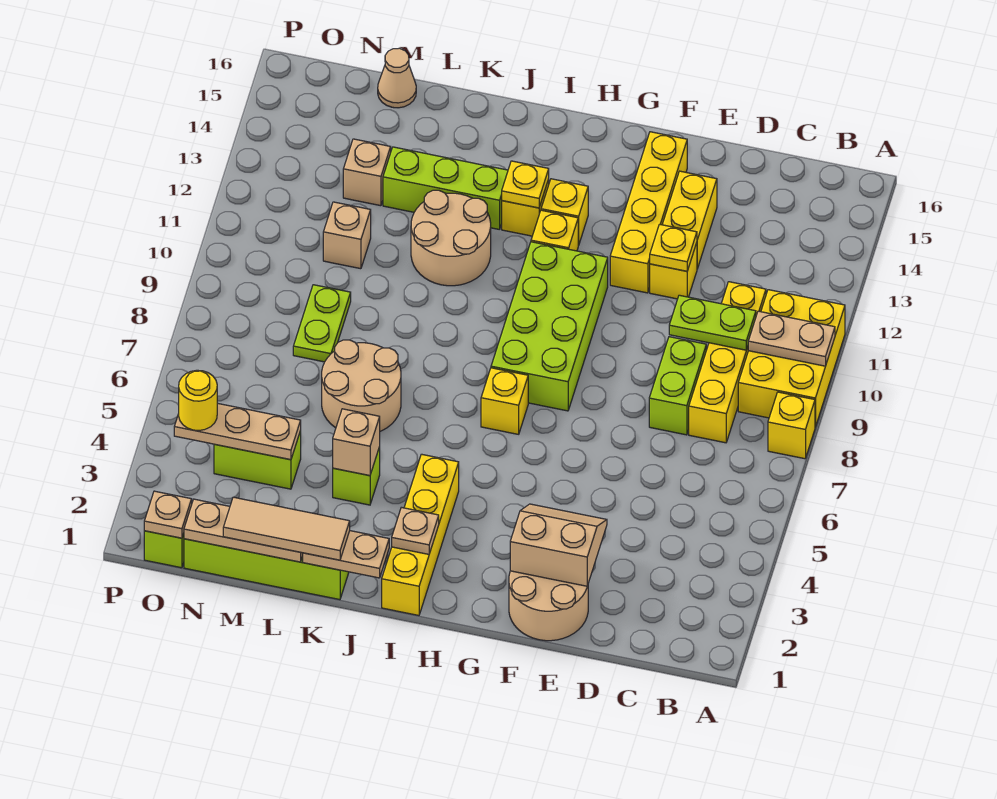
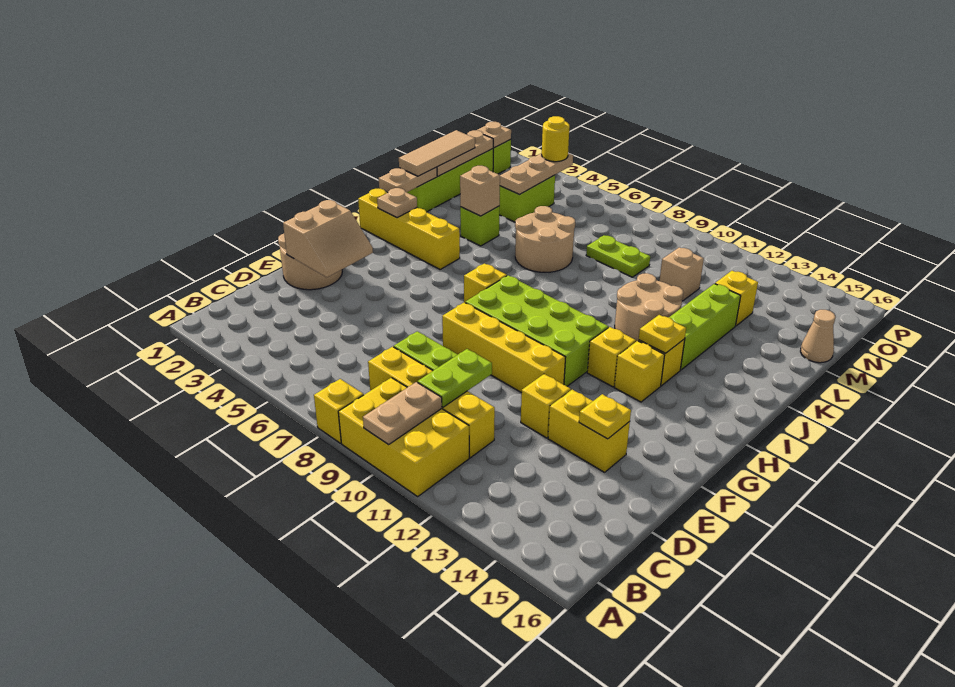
yellow plate E12 level 2 -> yellow plate E14 level 2
yellow brick F12:F15 level 1 -> yellow brick F8:F11 level 1
tan brick M13 level 1 -> yellow brick M13 level 1

